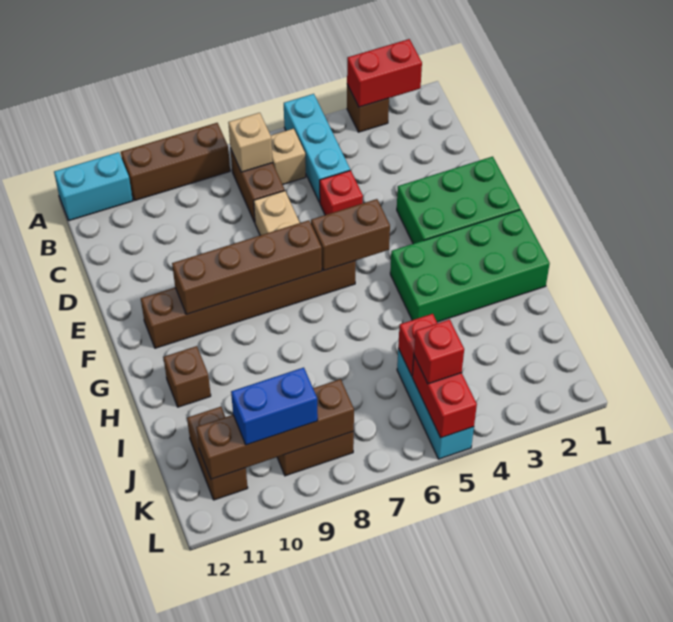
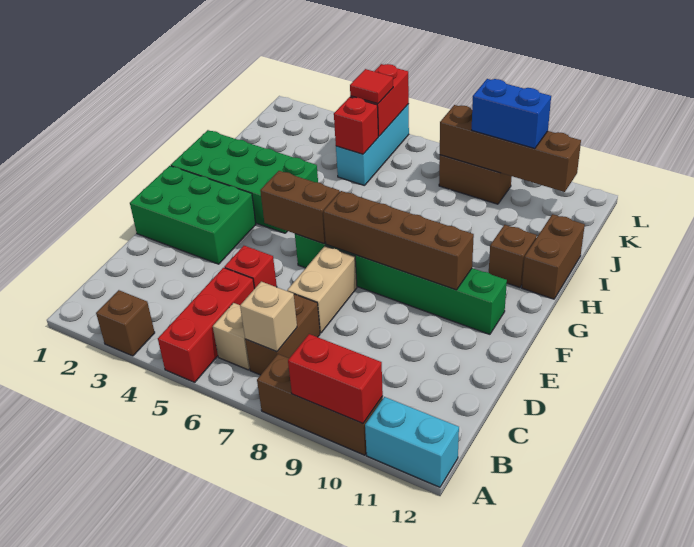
red brick A2:A3 level 2 -> red brick A9:A10 level 2
cyan brick A5:C5 level 1 -> red brick A5:C5 level 1
brown brick F6:F11 level 1 -> green brick F6:F11 level 1
brown brick J11:K11 level 1 -> brown brick H12:I12 level 1
red brick K5 level 3 -> red tile K5 level 3

